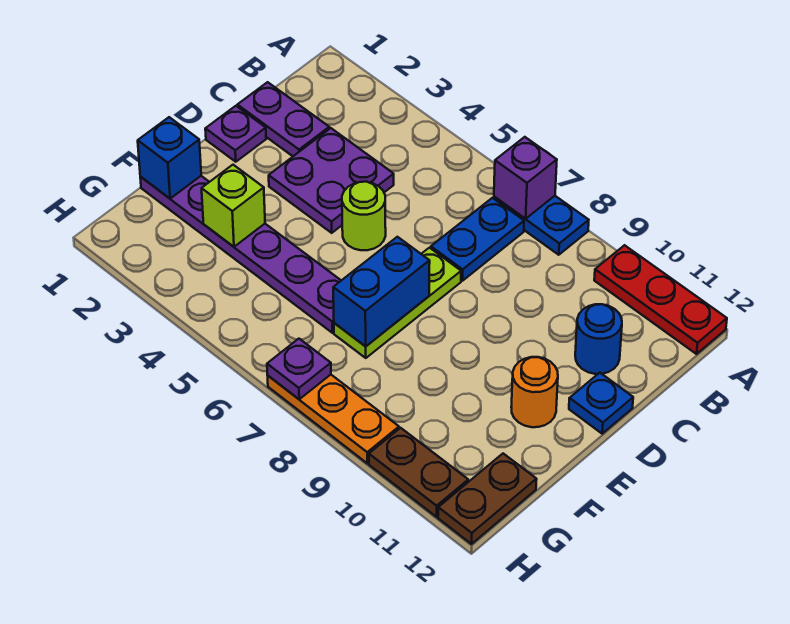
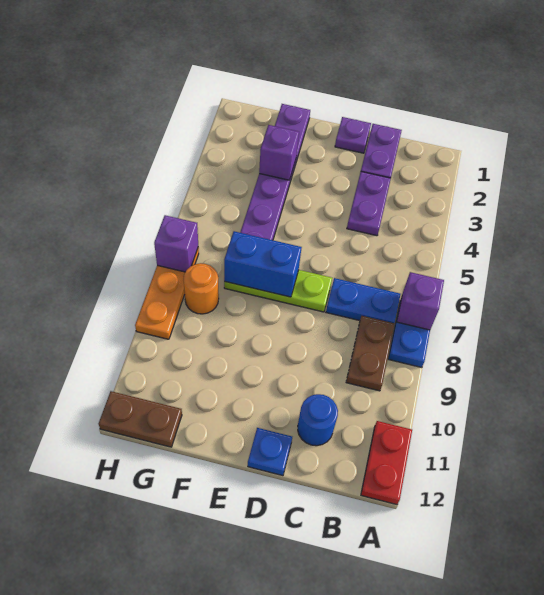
red plate A10:A12 level 1 -> red plate A11:A12 level 1
purple plate C3:D4 level 1 -> purple plate C3:C4 level 1
lime round brick D5 level 1 -> none
orange round brick E11 level 1 -> orange round brick G8 level 1
blue brick F1 level 2 -> none
lime brick F3 level 2 -> purple brick F3 level 2
purple plate H7 level 2 -> purple brick H7 level 2
brown plate H10:H11 level 1 -> brown plate B8:B9 level 1

